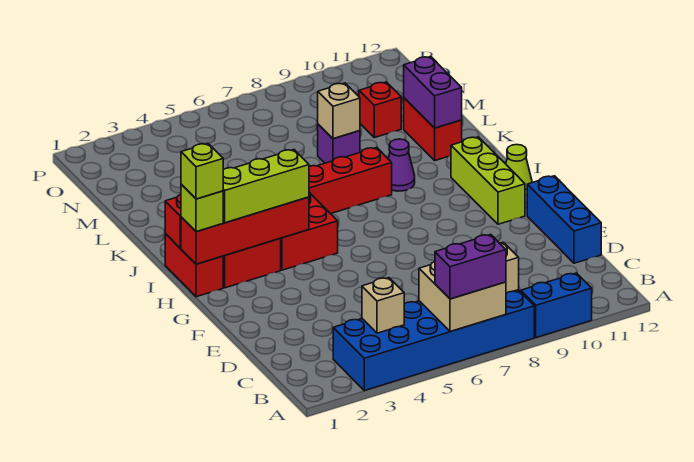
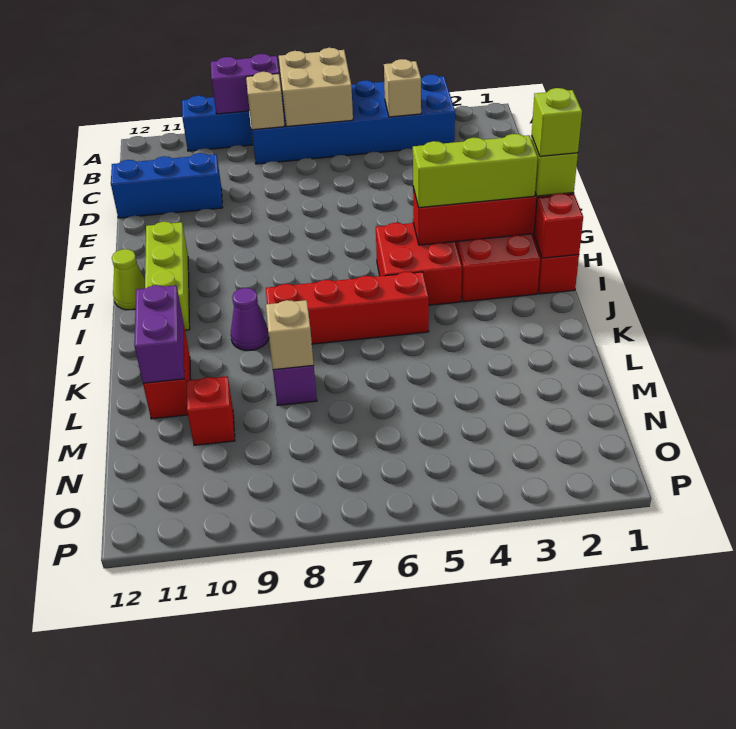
purple brick A6:A7 level 3 -> purple brick A8:A9 level 2
blue brick D12:F12 level 1 -> blue brick D10:D12 level 1

